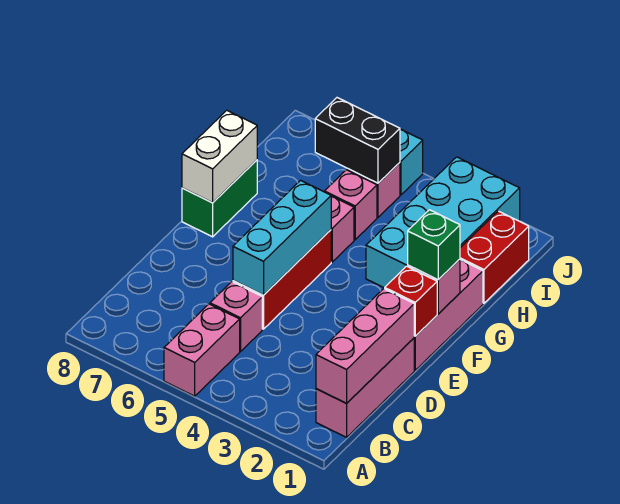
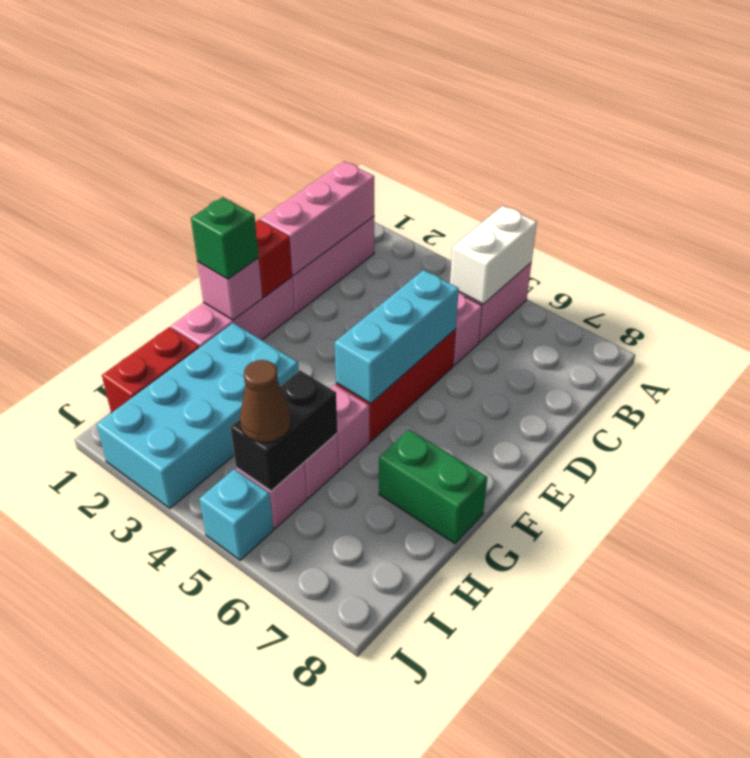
green brick F8:G8 level 1 -> green brick G7:G8 level 1
white brick F8:G8 level 2 -> white brick A5:B5 level 2
black brick I5:I6 level 2 -> black brick H5:I5 level 2
none -> brown cone I5 level 3

